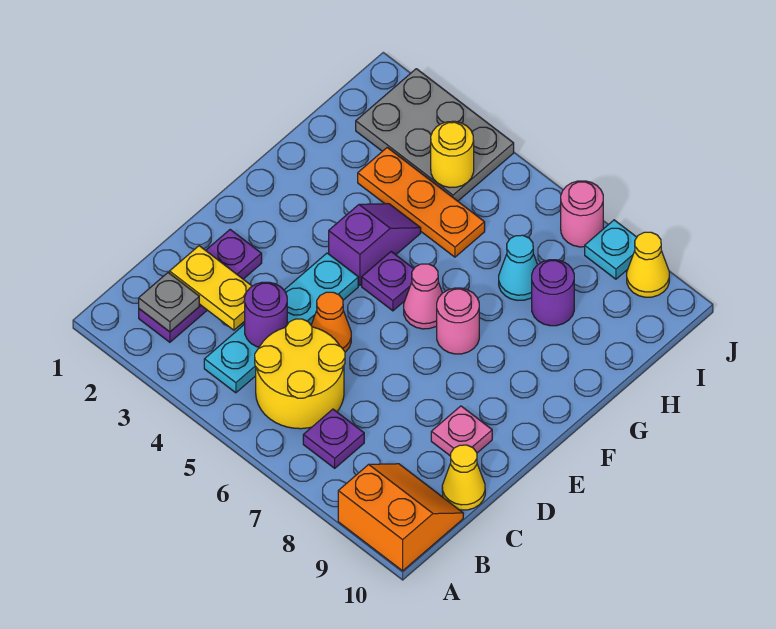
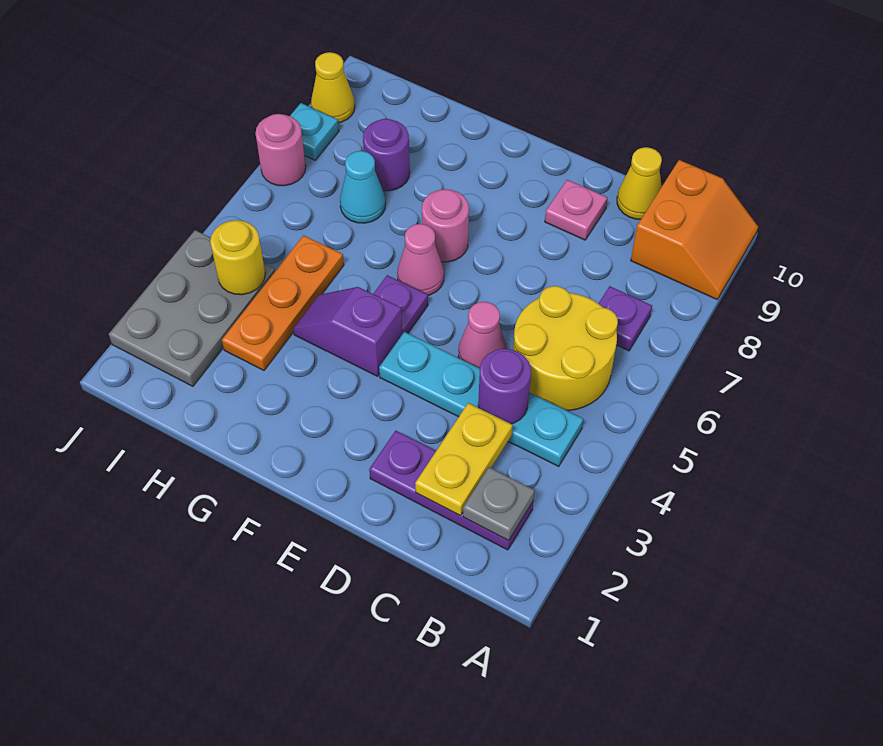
orange slope A9:B10 level 1 top A -> orange slope A9:B10 level 1 top B
orange cone D5 level 1 -> pink cone D5 level 1

